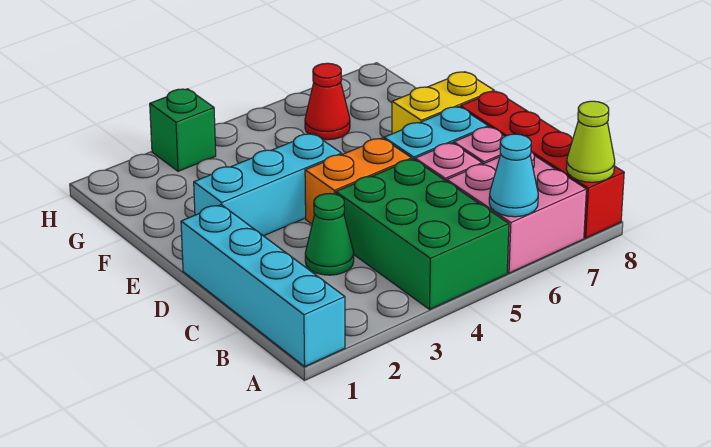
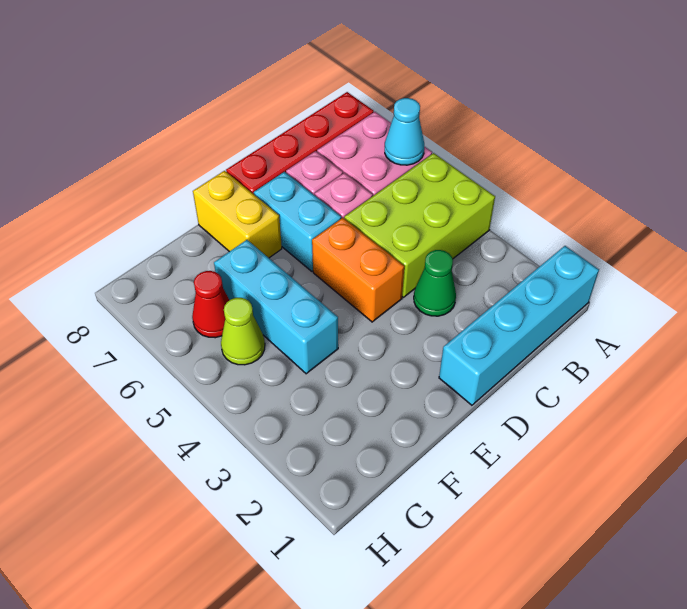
green brick A4:C5 level 1 -> lime brick A4:C5 level 1
lime cone A8 level 2 -> lime cone G5 level 1
cyan brick E2:E4 level 1 -> cyan brick F4:F6 level 1
green brick H3 level 1 -> none

